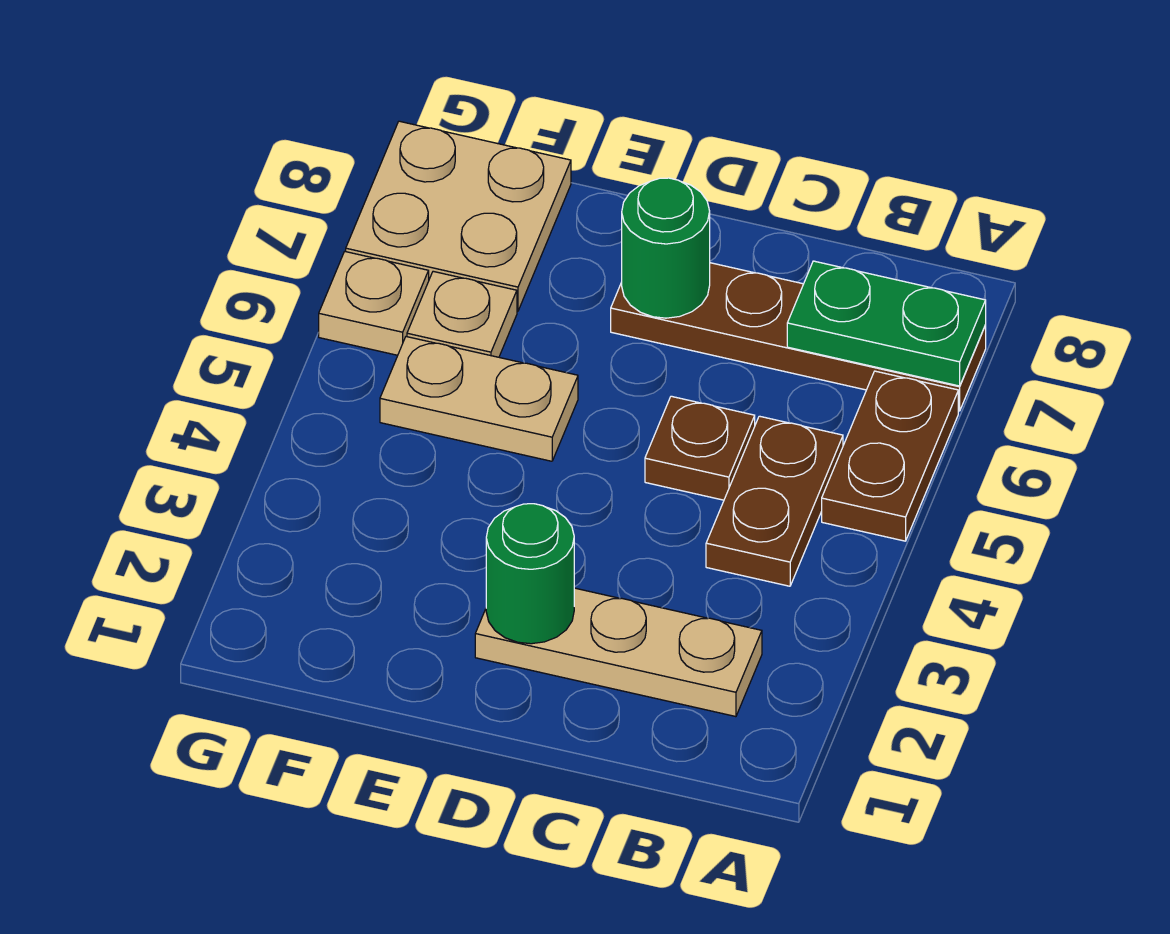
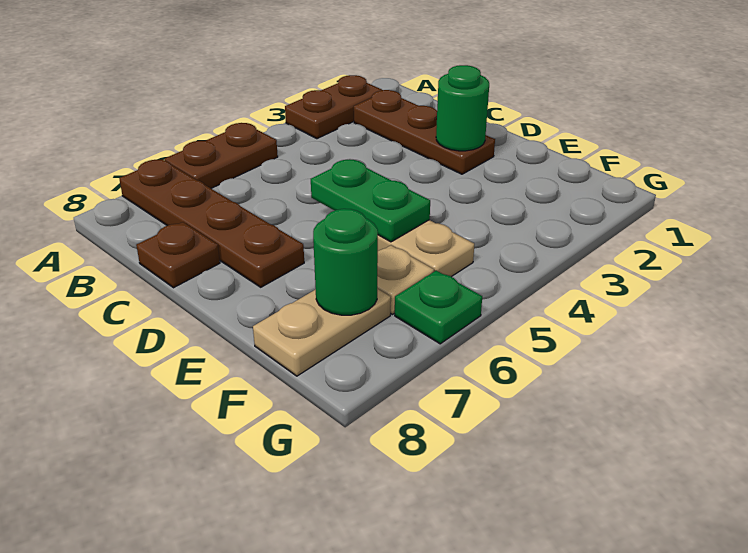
green plate A7:B7 level 2 -> green plate D5:E5 level 2
tan plate B2:D2 level 1 -> brown plate B2:D2 level 1
brown plate B4:B5 level 1 -> brown plate A2:A3 level 1
brown plate C5 level 1 -> brown plate C8 level 1
green round brick D7 level 2 -> green round brick F7 level 2
tan plate F7:G8 level 1 -> tan plate F7:F8 level 1
tan plate G6 level 1 -> green plate G6 level 1

